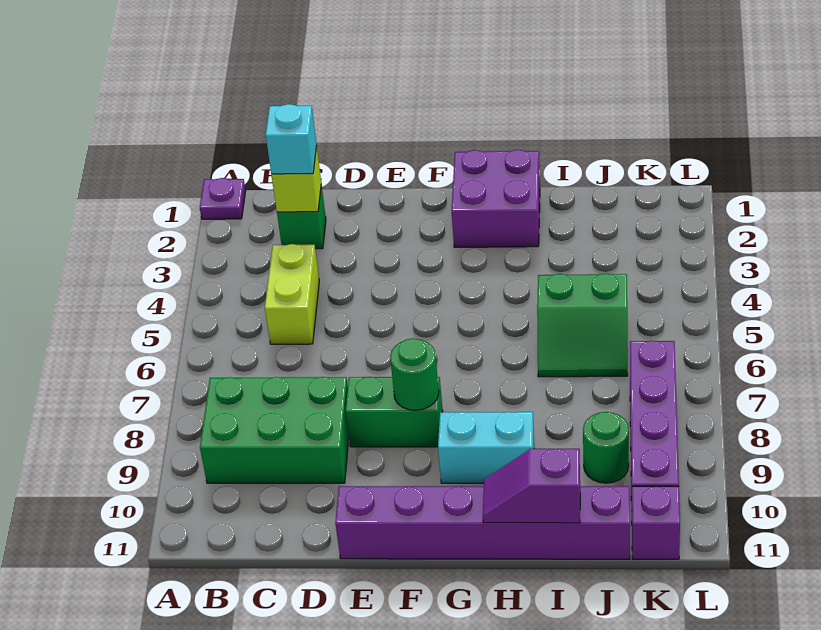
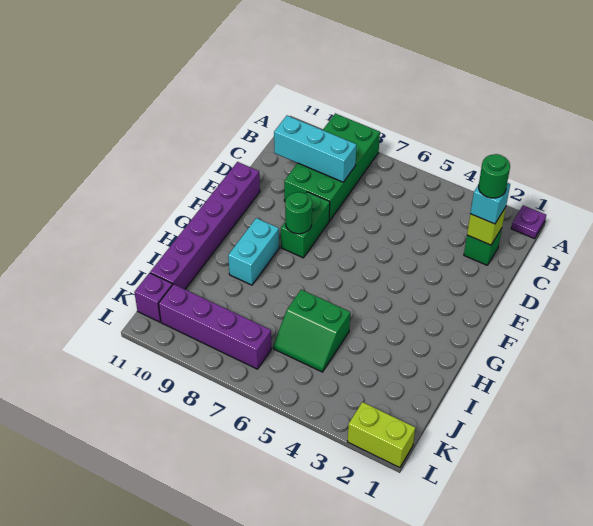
green brick B8:D9 level 1 -> green brick A8:D9 level 1
lime brick C4:C5 level 1 -> lime brick L1:L2 level 1
none -> cyan brick C8:C10 level 2
purple brick G1:H2 level 1 -> none
purple slope H11:I11 level 2 top I -> none
green slope I5:J6 level 1 top 5 -> green slope I5:J6 level 1 top I
green round brick J9 level 1 -> green round brick C2 level 4

